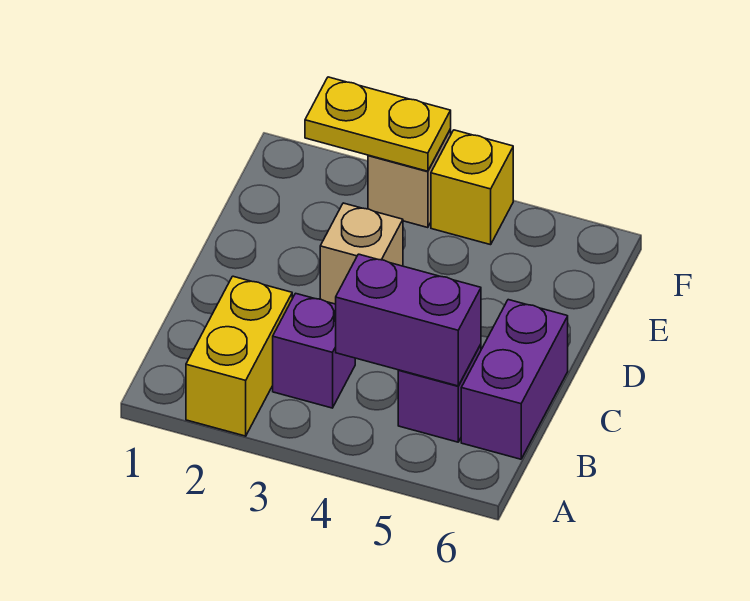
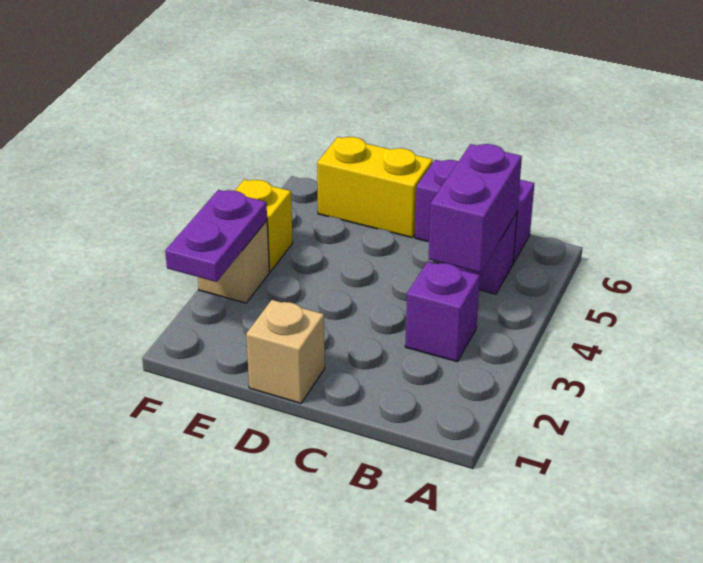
yellow brick A2:B2 level 1 -> yellow brick D6:E6 level 1
tan brick D3 level 1 -> tan brick D1 level 1
yellow plate F2:F3 level 2 -> purple plate F2:F3 level 2

